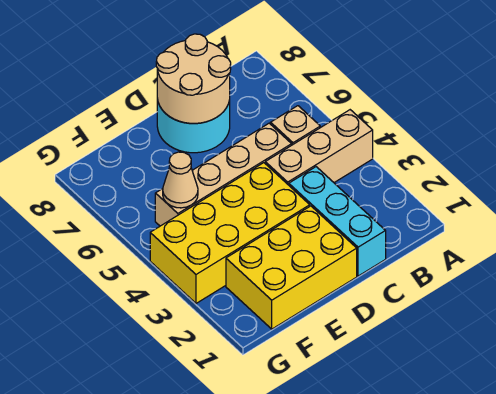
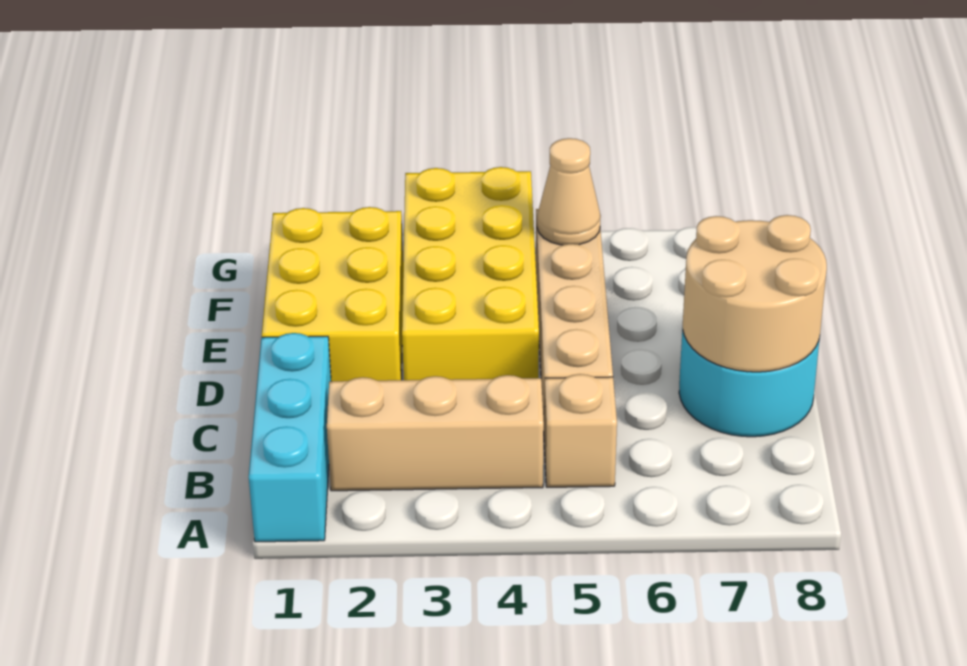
tan brick A4:C4 level 1 -> tan brick B2:B4 level 1
cyan brick C1:C3 level 1 -> cyan brick A1:C1 level 1

